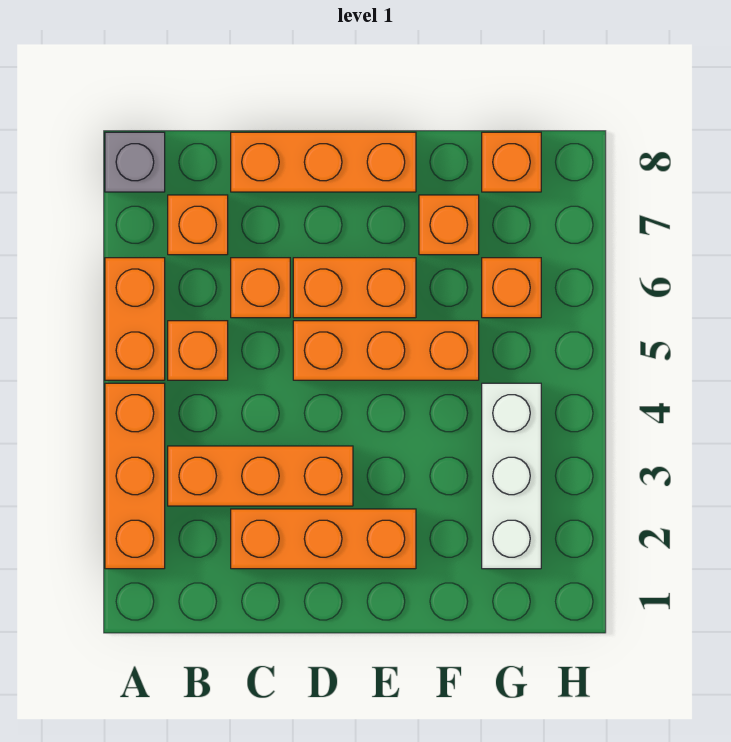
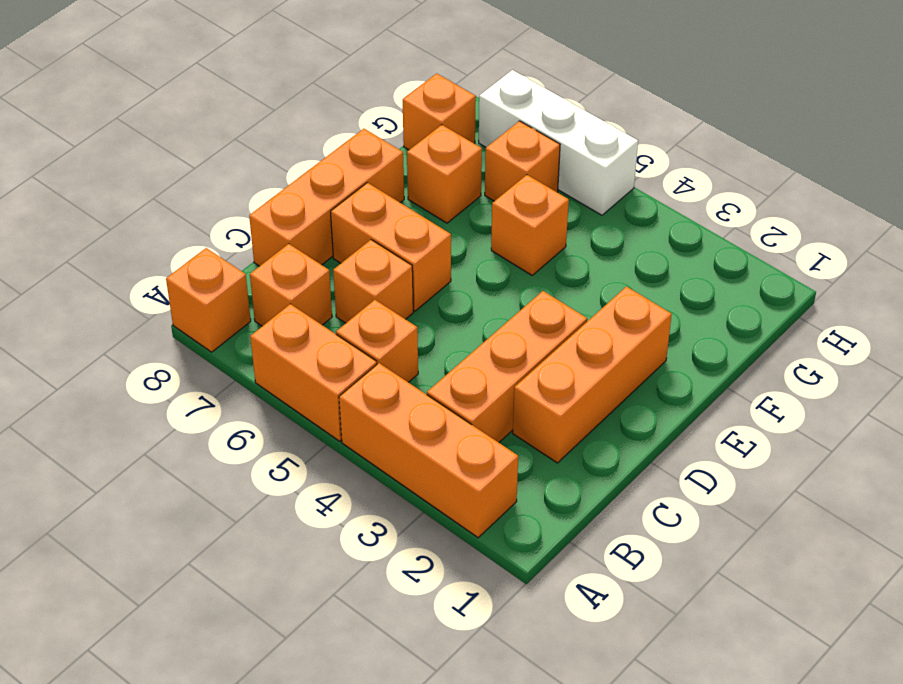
grey brick A8 level 1 -> orange brick A8 level 1
orange brick D5:F5 level 1 -> orange brick F5 level 1
orange brick D6:E6 level 1 -> orange brick D6:D7 level 1
white brick G2:G4 level 1 -> white brick H5:H7 level 1

